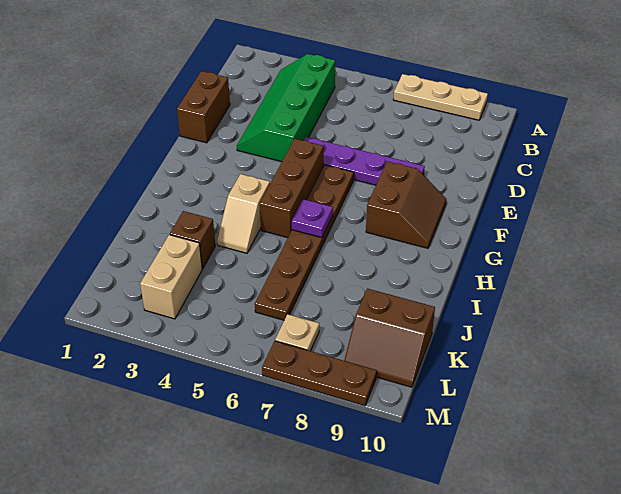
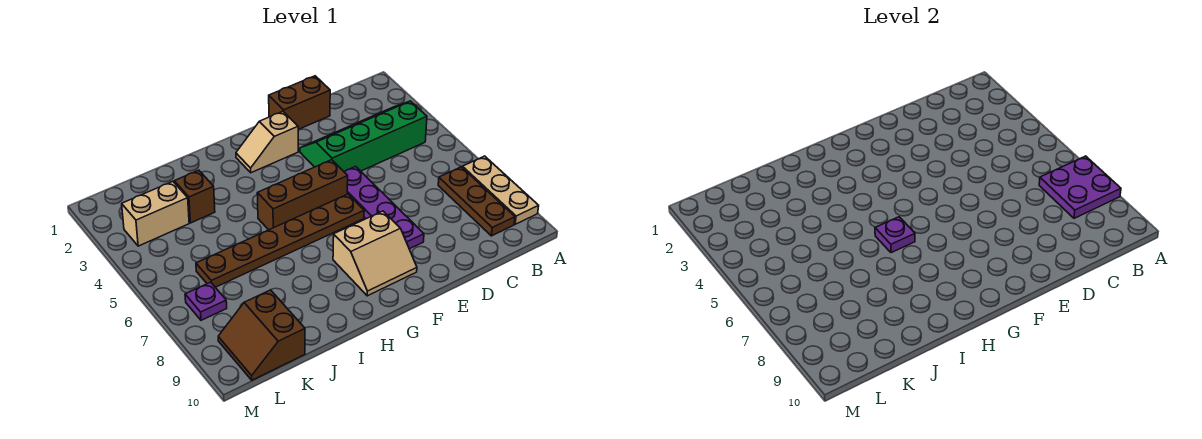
none -> purple plate A7:B8 level 2
brown slope F8:G9 level 1 top 8 -> tan slope F8:G9 level 1 top 8
tan slope H4:I4 level 1 top H -> tan slope F2:G2 level 1 top F
tan plate L7 level 1 -> purple plate L7 level 1
brown plate M7:M9 level 1 -> brown plate B7:B9 level 1

